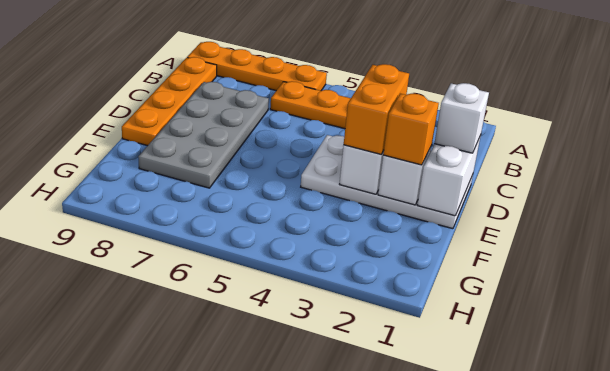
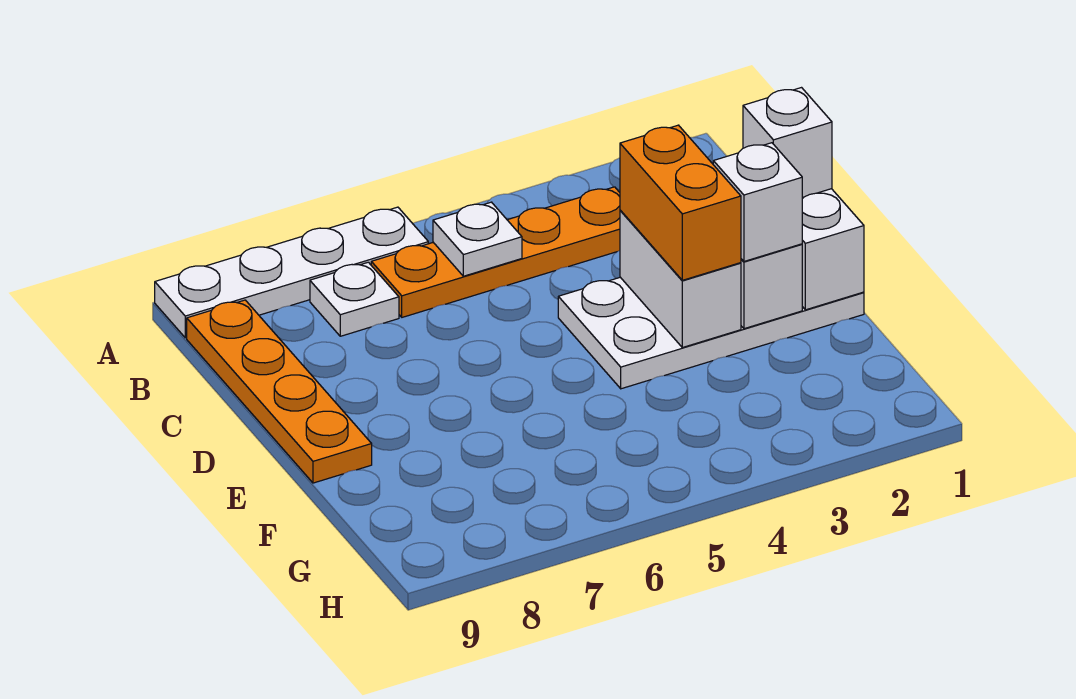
orange plate A6:A9 level 1 -> white plate A6:A9 level 1
none -> white plate B5 level 2
none -> white plate B7 level 1
grey plate C7:F8 level 1 -> none
orange brick E2 level 3 -> white brick E2 level 3

